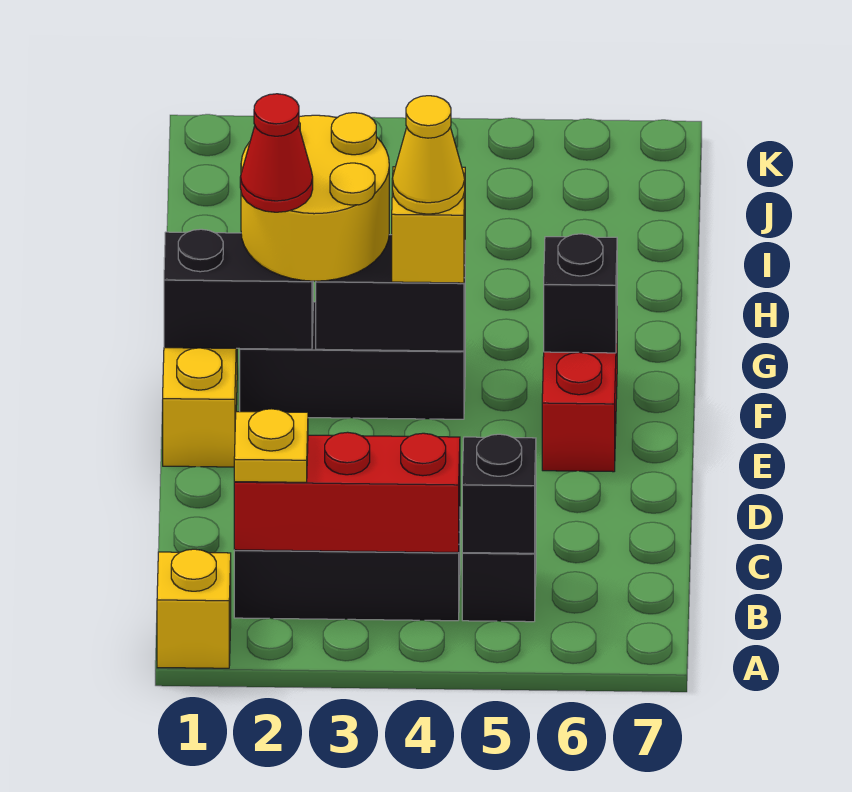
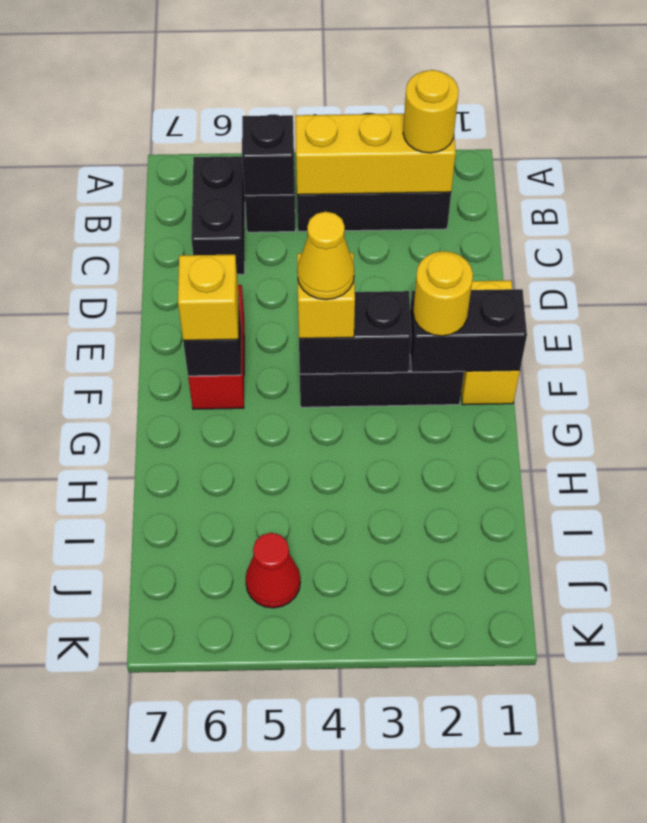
yellow brick A1 level 1 -> yellow brick F6 level 3
red brick B2:B4 level 2 -> yellow brick B2:B4 level 2
yellow plate B2 level 3 -> yellow round brick B2 level 3
none -> black brick B6:C6 level 1
yellow round brick F2:G3 level 3 -> yellow round brick F2 level 3
red cone F2 level 4 -> red cone J5 level 1

